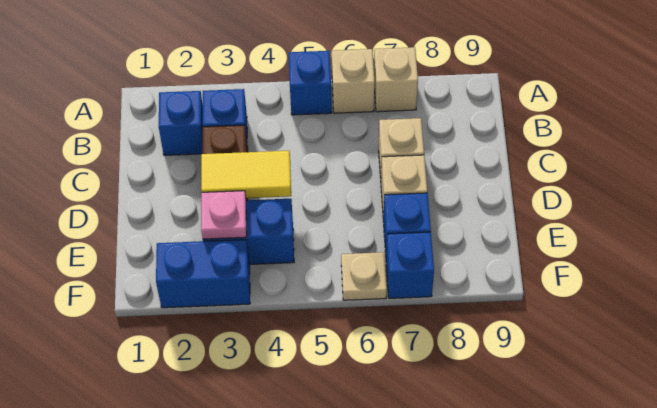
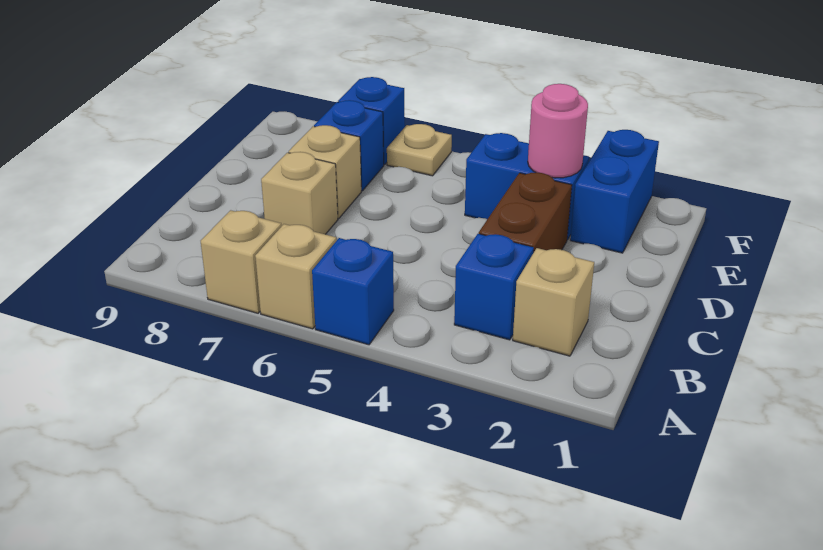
blue brick B2 level 1 -> tan brick B2 level 1
yellow tile D3:D4 level 2 -> none
pink plate E3 level 2 -> pink round brick E3 level 2
blue brick F2:F3 level 1 -> blue brick E2:F2 level 1

